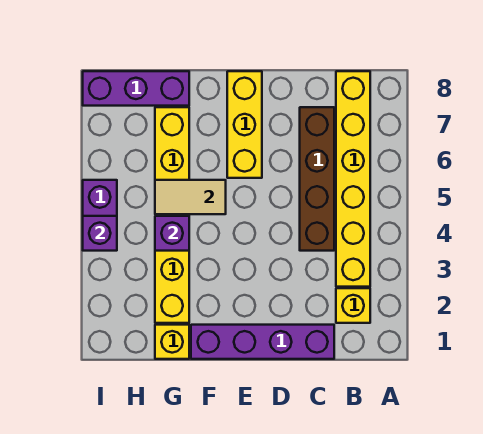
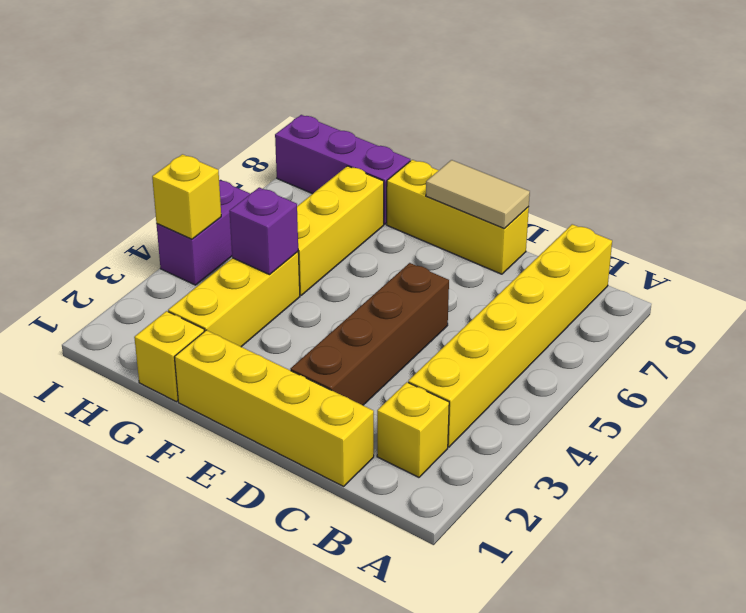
purple brick C1:F1 level 1 -> yellow brick C1:F1 level 1
brown brick C4:C7 level 1 -> brown brick D2:D5 level 1
yellow brick E6:E8 level 1 -> yellow brick D8:F8 level 1
tan tile F5:G5 level 2 -> tan tile D8:E8 level 2
purple brick I4 level 2 -> yellow brick I4 level 2

